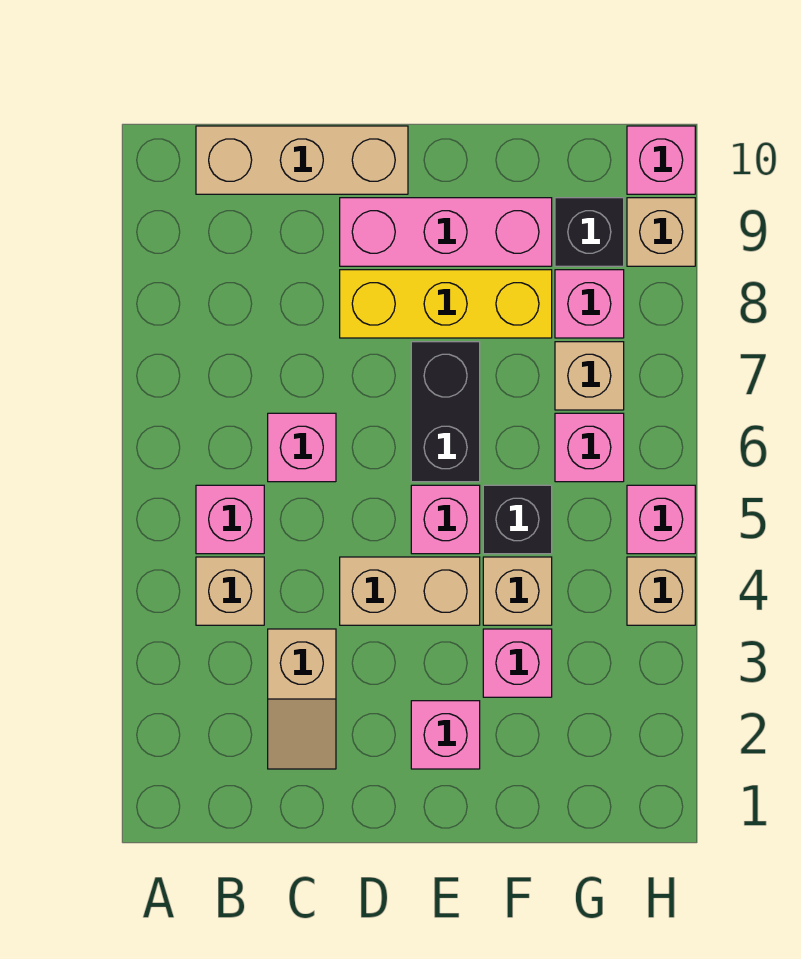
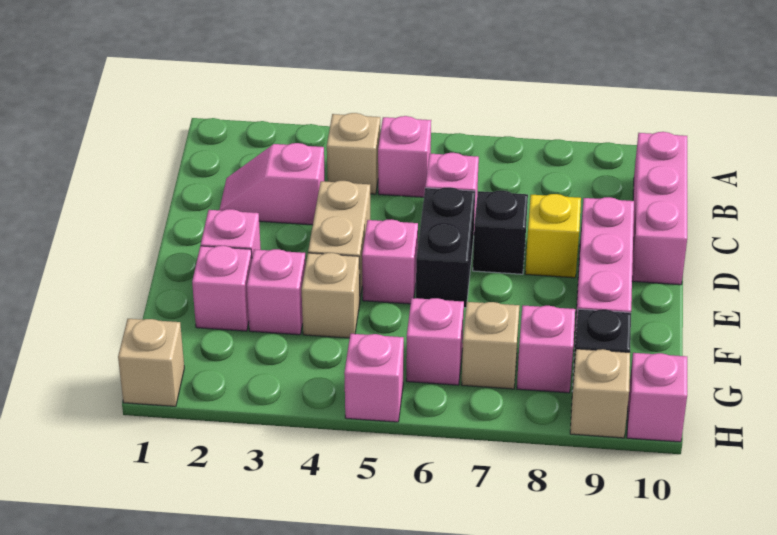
tan brick B10:D10 level 1 -> pink brick B10:D10 level 1
tan slope C2:C3 level 1 top 3 -> pink slope C2:C3 level 1 top 3
yellow brick D8:F8 level 1 -> yellow brick D8 level 1
black brick E6:E7 level 1 -> black brick D6:E6 level 1
none -> pink brick F2 level 1
black brick F5 level 1 -> black brick D7 level 1
tan brick H4 level 1 -> tan brick H1 level 1

